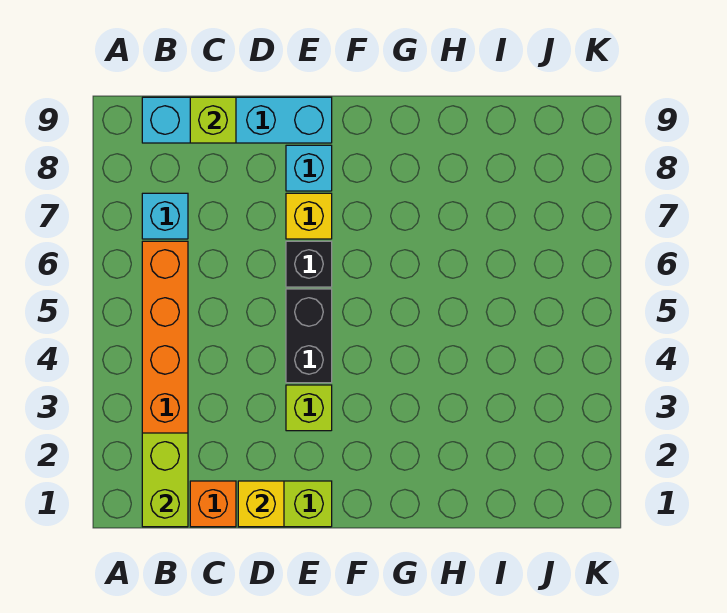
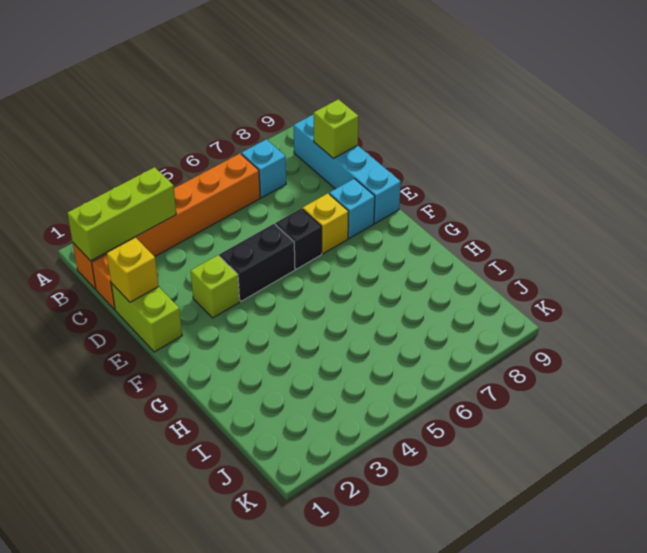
lime brick B1:B2 level 2 -> lime brick B1:B3 level 2

